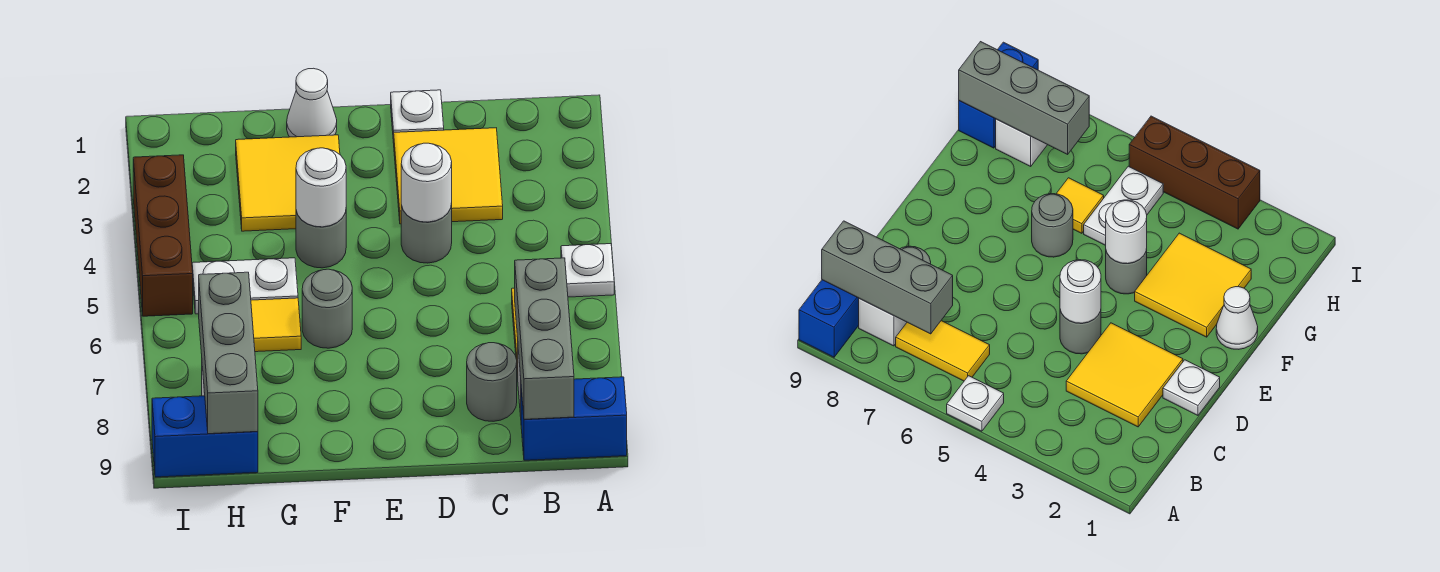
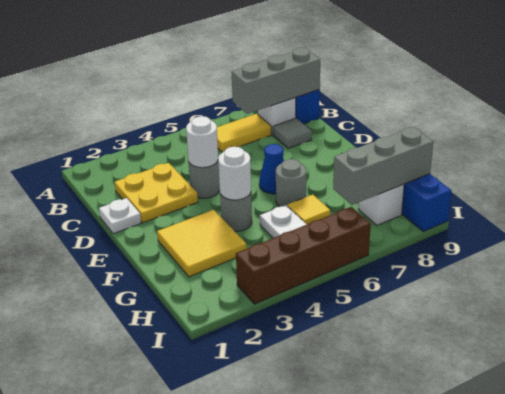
white plate A5 level 1 -> none
yellow tile C2:D3 level 1 -> yellow plate C2:D3 level 1
grey round brick C8 level 1 -> grey tile C8 level 1
none -> blue cone E6 level 1
white cone F1 level 1 -> none
brown brick I3:I5 level 1 -> brown brick I3:I6 level 1

